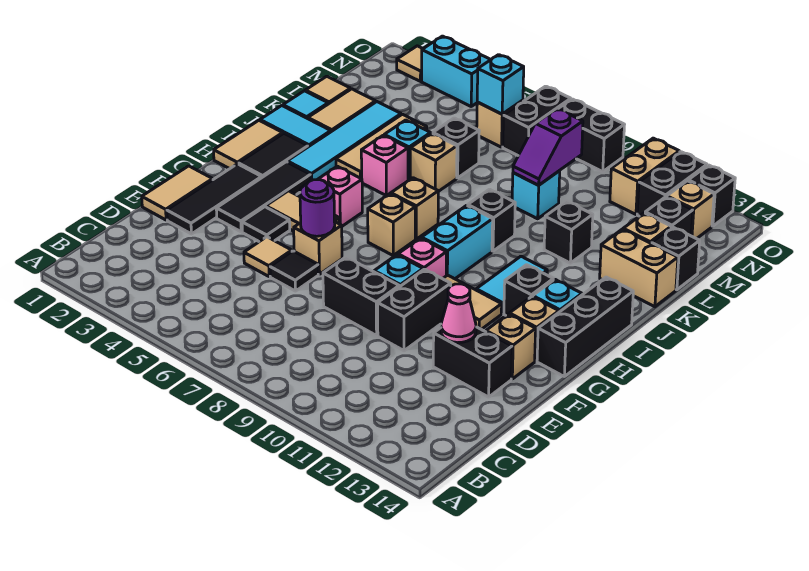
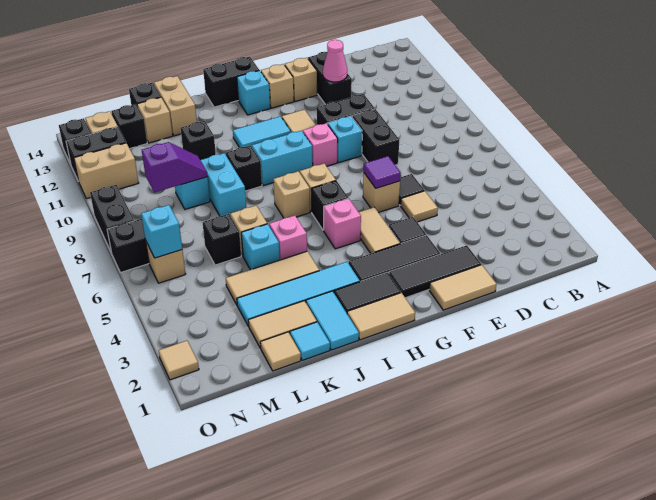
purple round brick F6 level 2 -> purple tile F6 level 2
black brick G14:I14 level 1 -> black brick H14:I14 level 1
black brick H12 level 1 -> black brick H6 level 1
cyan brick O3:O4 level 1 -> cyan brick K8:K9 level 1

